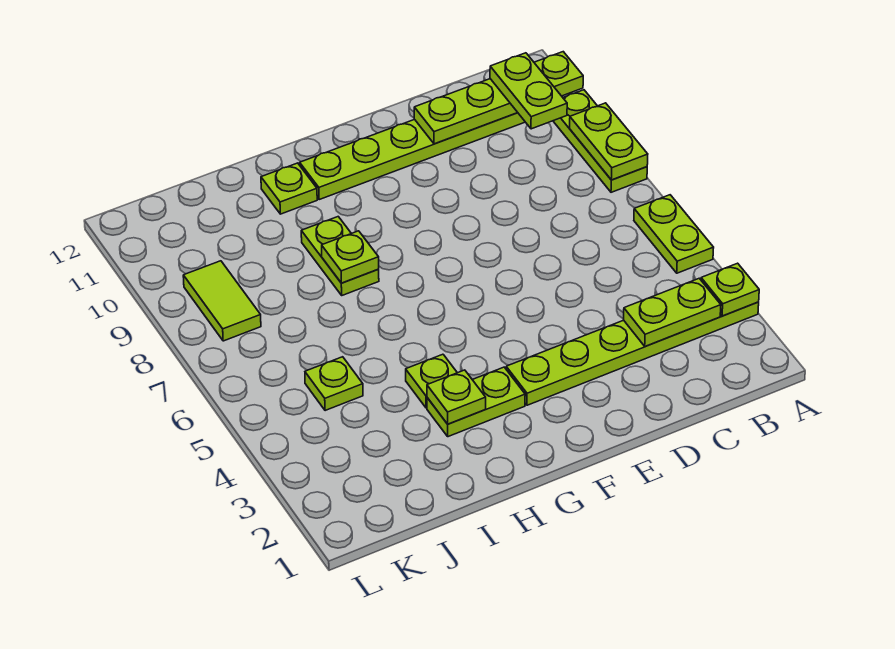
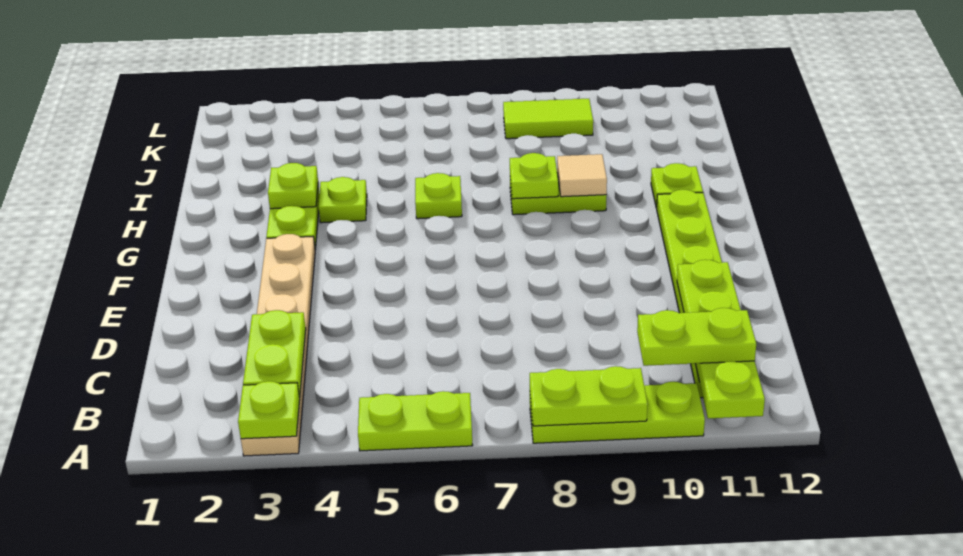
lime plate A3:F3 level 1 -> tan plate A3:F3 level 1
none -> tan tile H9 level 2
lime plate J5 level 1 -> lime plate H6 level 1

